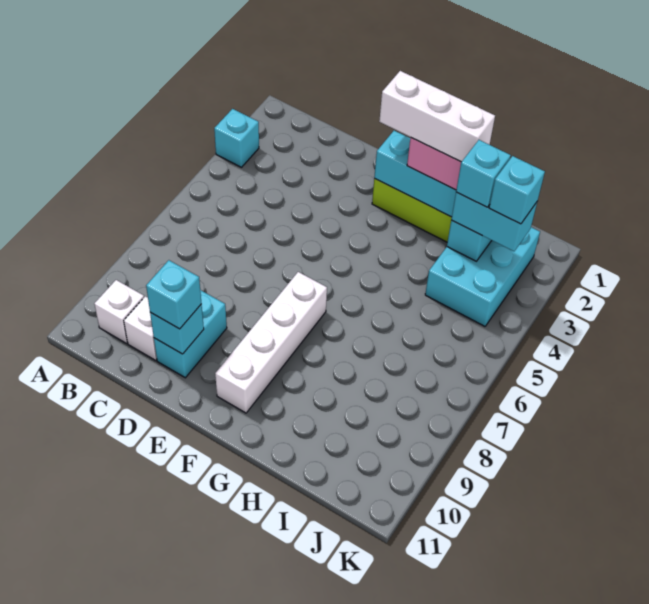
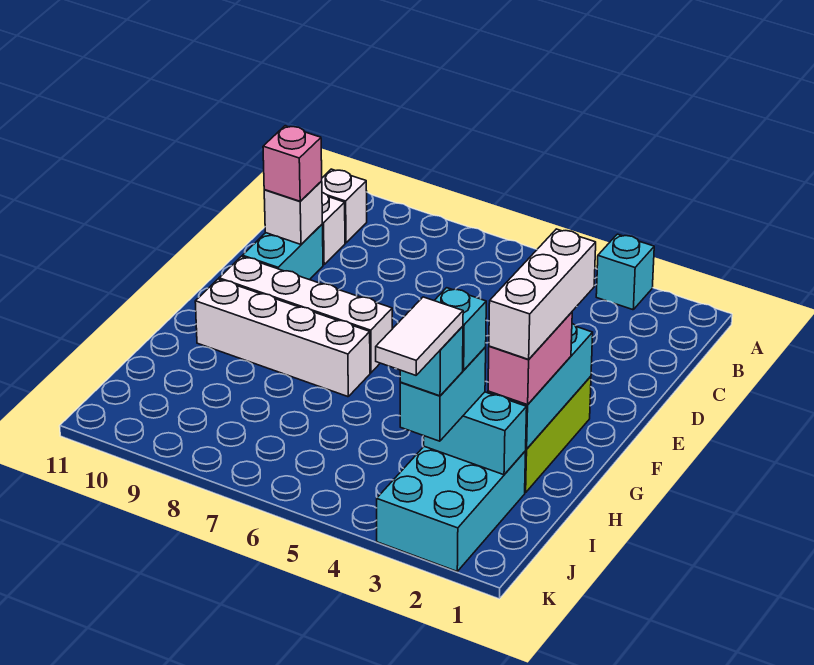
cyan brick D9:D10 level 1 -> cyan brick D10:E10 level 1
cyan brick D10 level 2 -> white brick D10 level 2
cyan brick D10 level 3 -> pink brick D10 level 3
none -> white brick G7:G10 level 1
cyan brick I2:J4 level 1 -> cyan brick I2:K3 level 1
none -> white tile J3:K3 level 5

